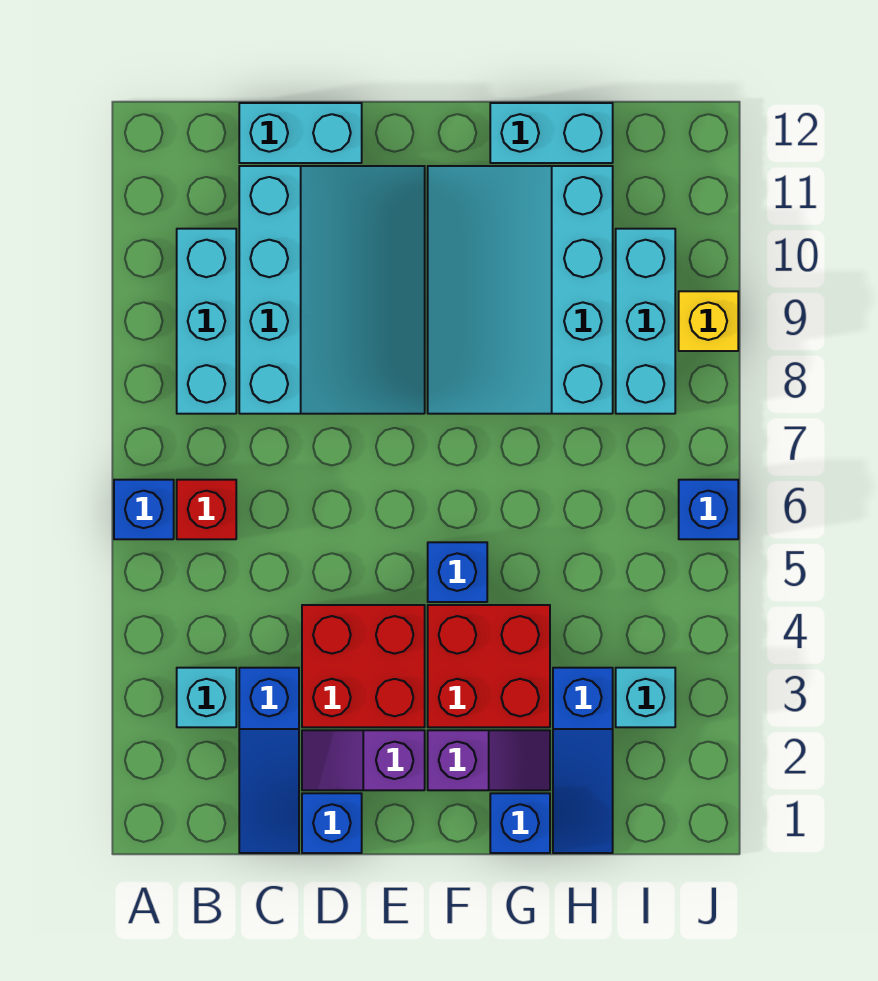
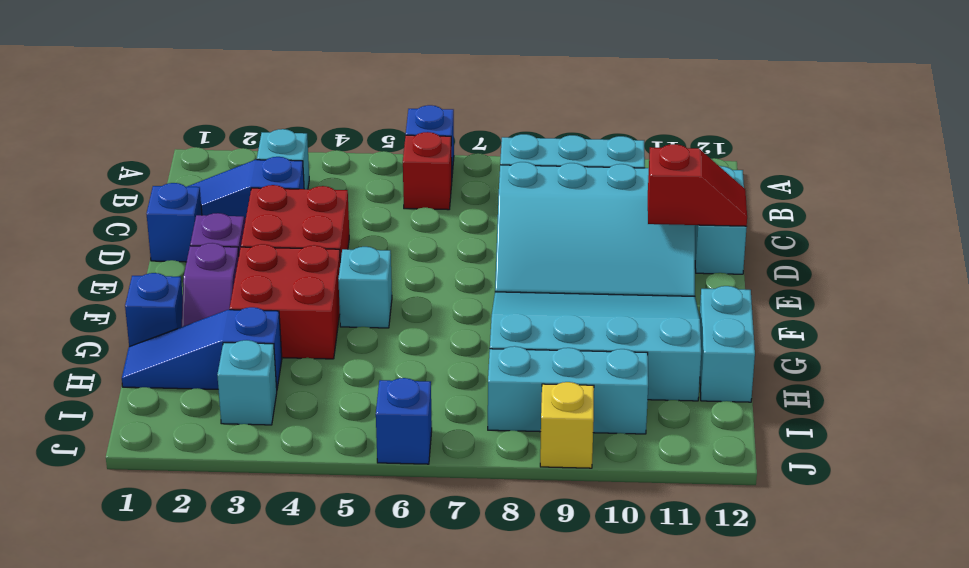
none -> red slope D11:D12 level 2 top 11
blue brick F5 level 1 -> cyan brick F5 level 1

